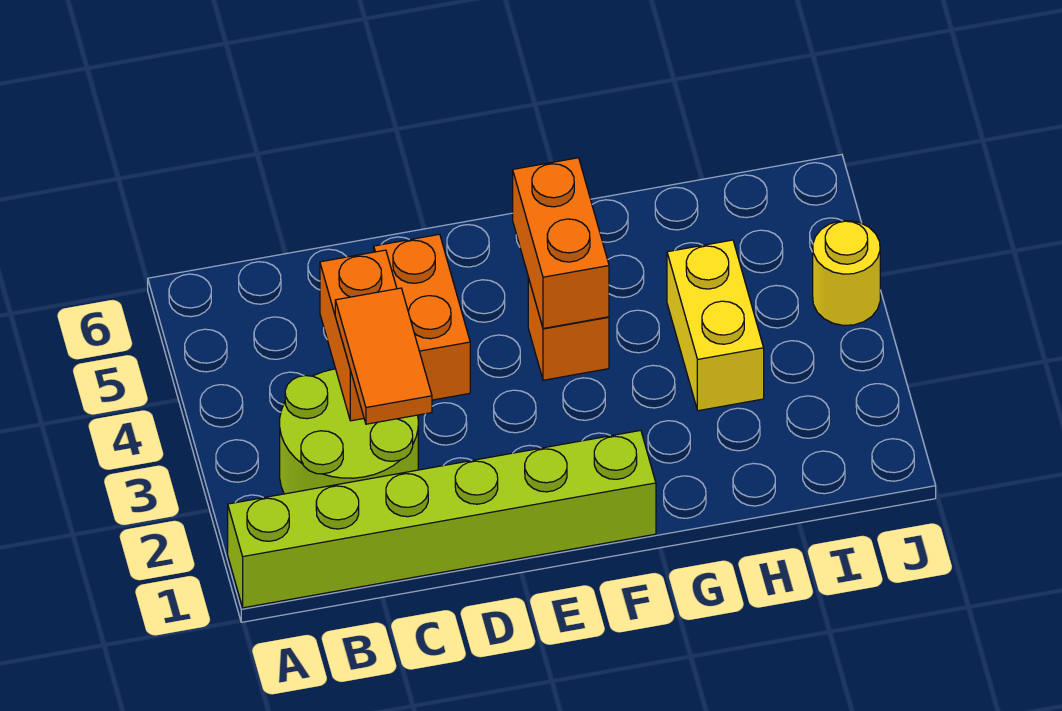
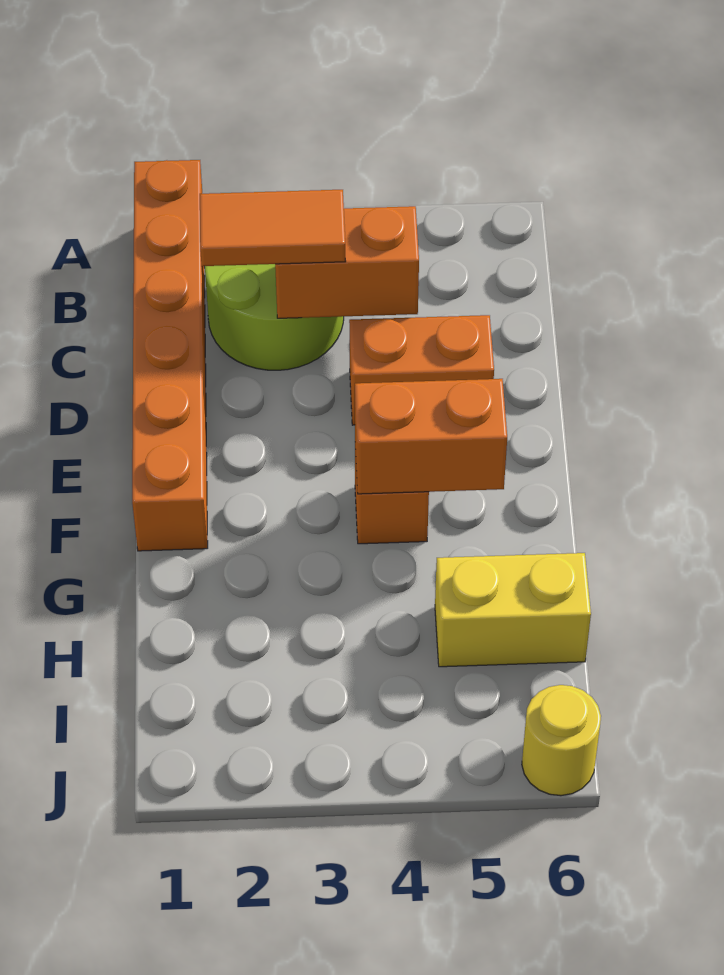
lime brick A1:F1 level 1 -> orange brick A1:F1 level 1
yellow brick H3:H4 level 1 -> yellow brick H5:H6 level 1
yellow round brick J4 level 1 -> yellow round brick J6 level 1

